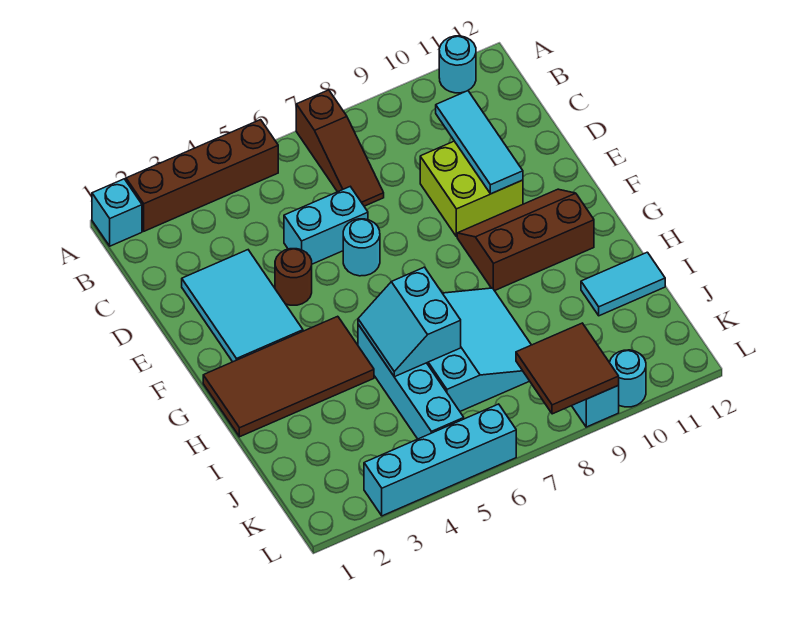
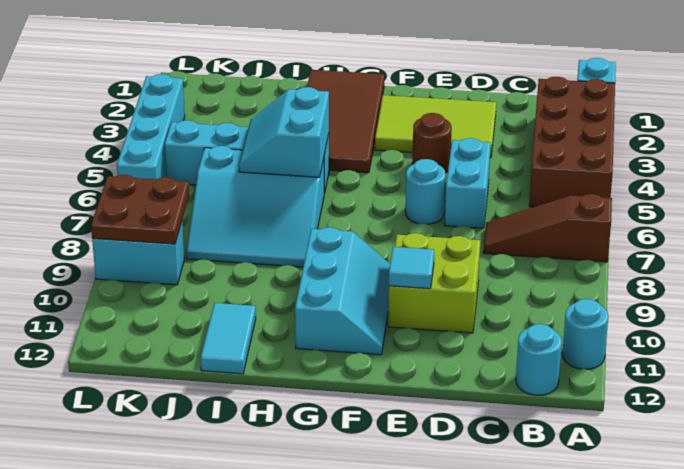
brown brick A2:A5 level 1 -> brown brick A2:B5 level 1
cyan tile C10:E10 level 2 -> cyan tile E10 level 2
cyan tile D2:F3 level 1 -> lime tile D2:F3 level 1
brown slope F9:G11 level 1 top G -> cyan slope F9:G11 level 1 top G
cyan slope H5:I6 level 2 top 6 -> cyan slope H5:I6 level 2 top H
brown tile K8:L9 level 2 -> brown plate K8:L9 level 2
cyan round brick L10 level 1 -> cyan round brick B12 level 1

